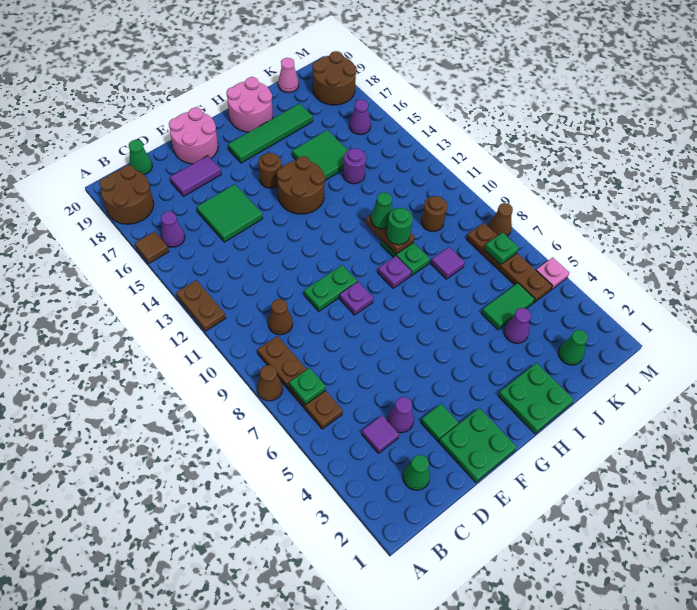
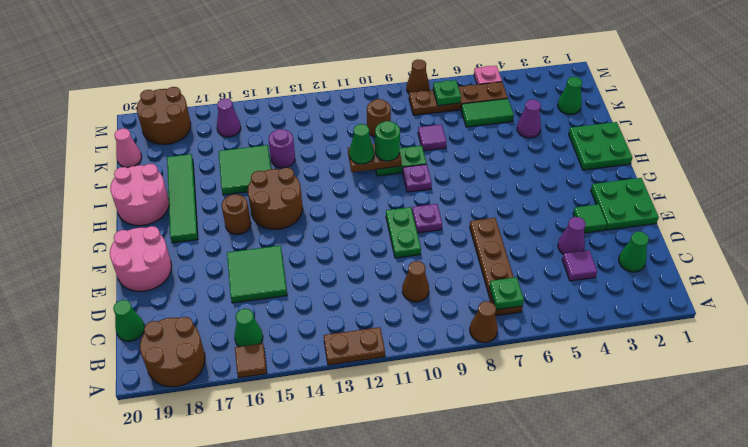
brown plate B6:B9 level 1 -> brown plate B7:E7 level 1
purple cone B16 level 1 -> green cone B16 level 1
purple tile D18:E18 level 1 -> none
green tile J5:K5 level 1 -> green tile K5:K6 level 1

